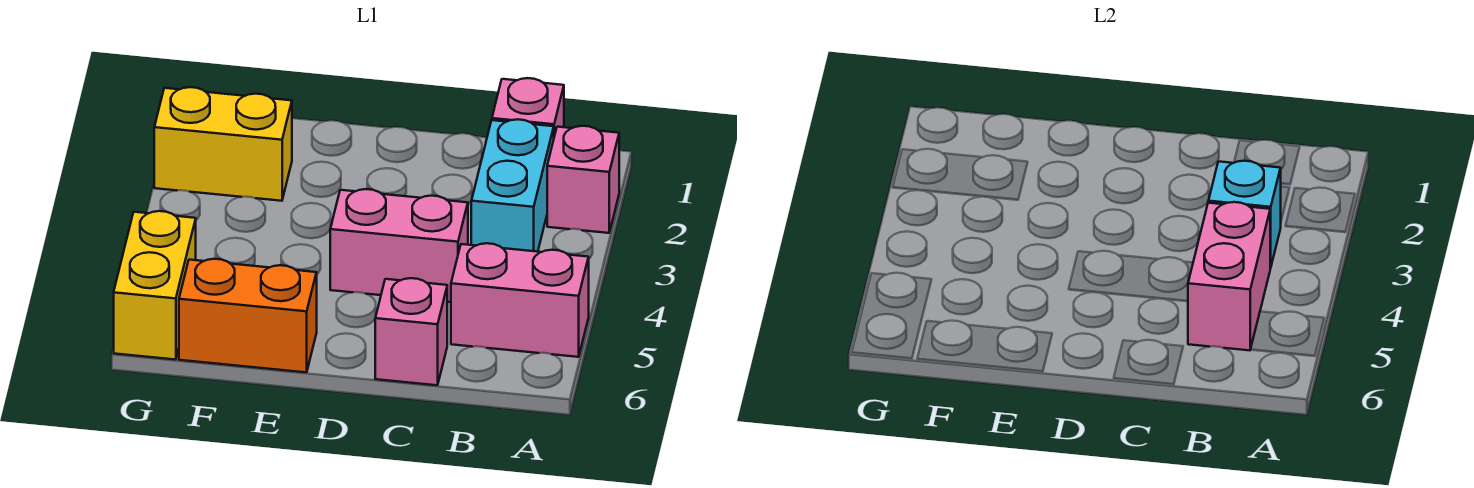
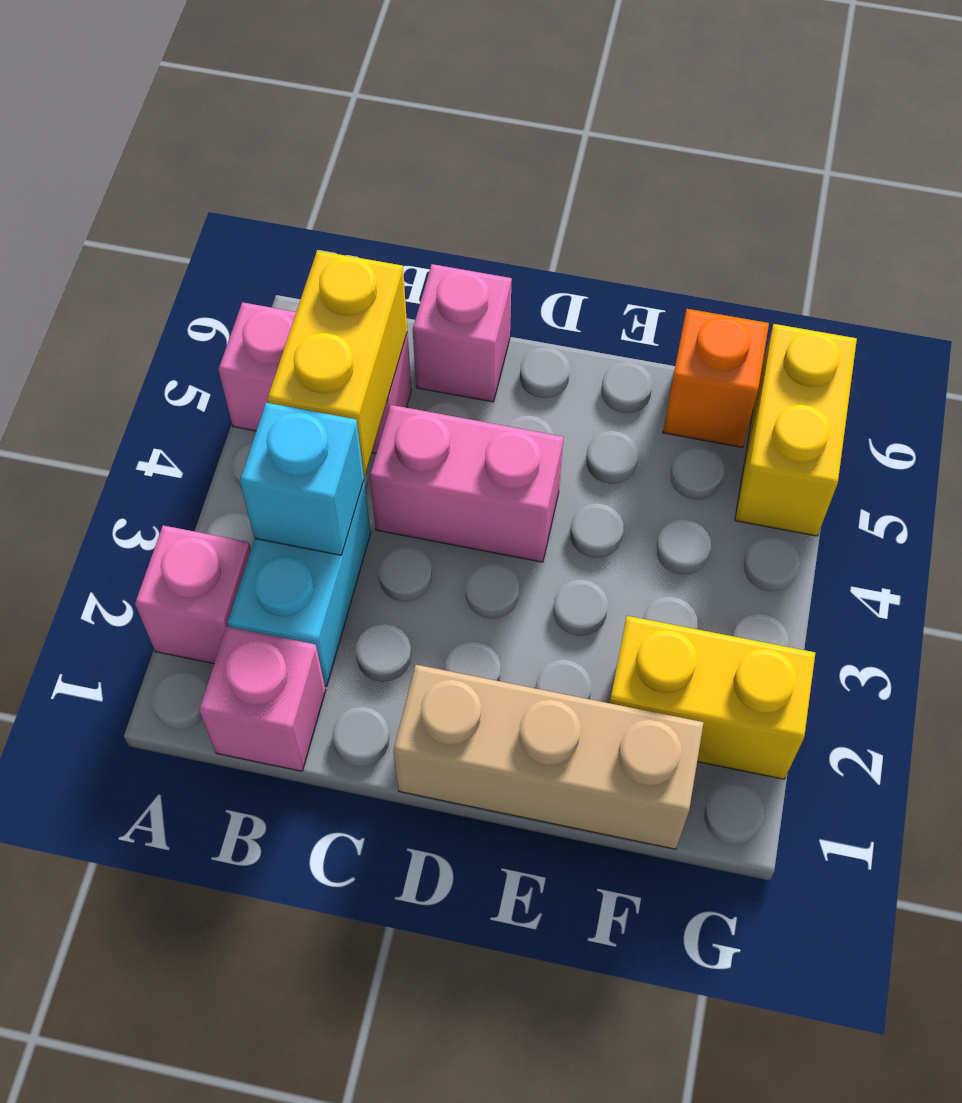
pink brick B4:B5 level 2 -> yellow brick B4:B5 level 2
none -> tan brick D1:F1 level 1
orange brick E6:F6 level 1 -> orange brick F6 level 1

